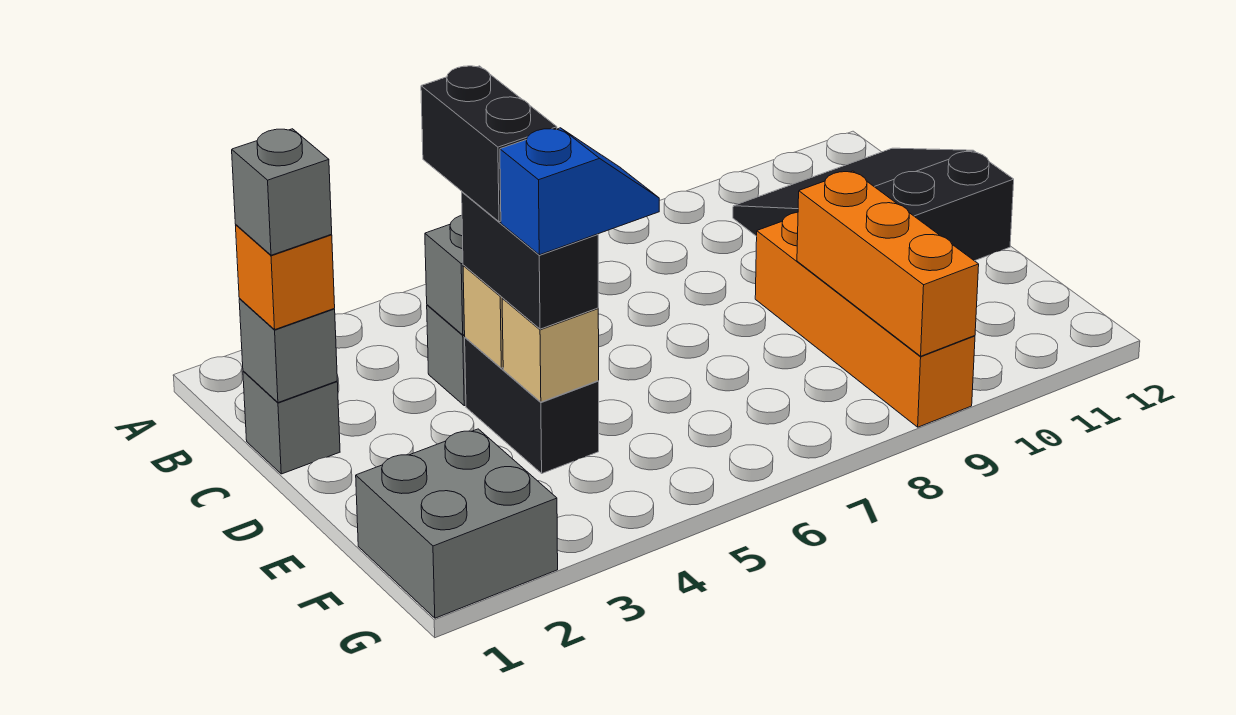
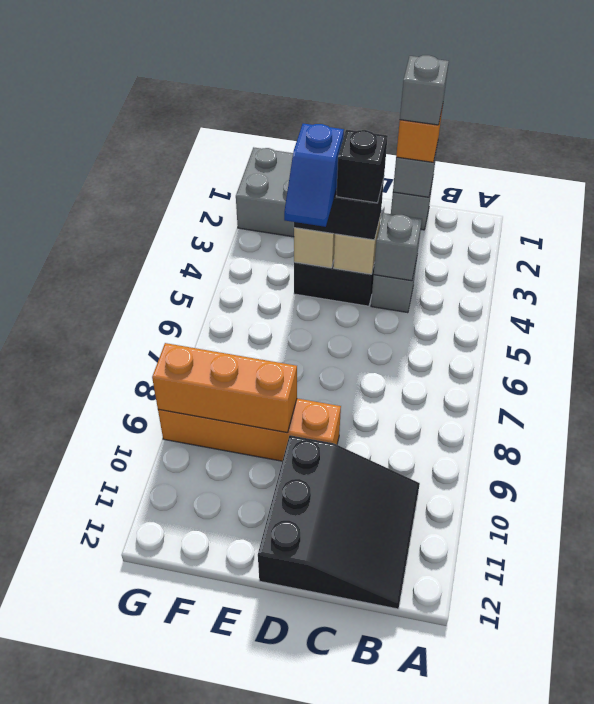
black brick C4:D4 level 4 -> black brick D4 level 4

